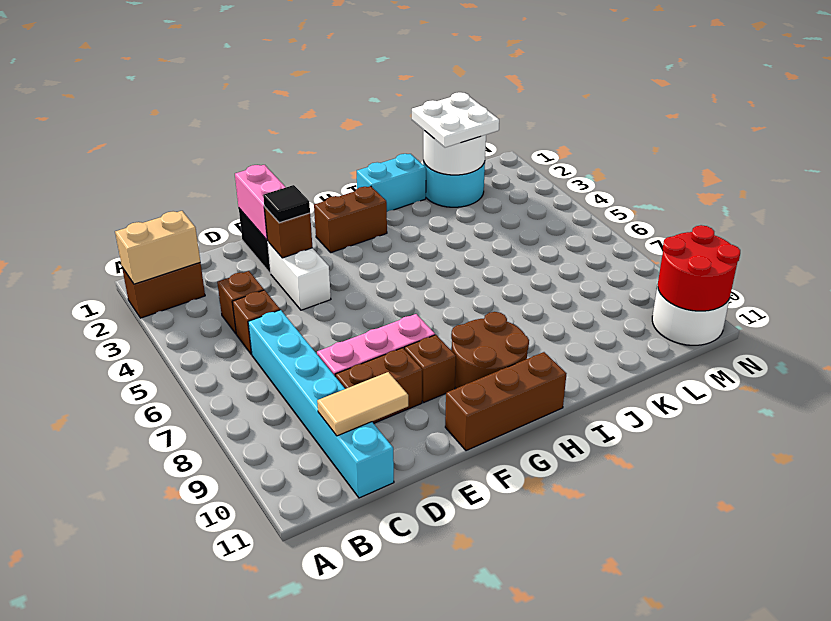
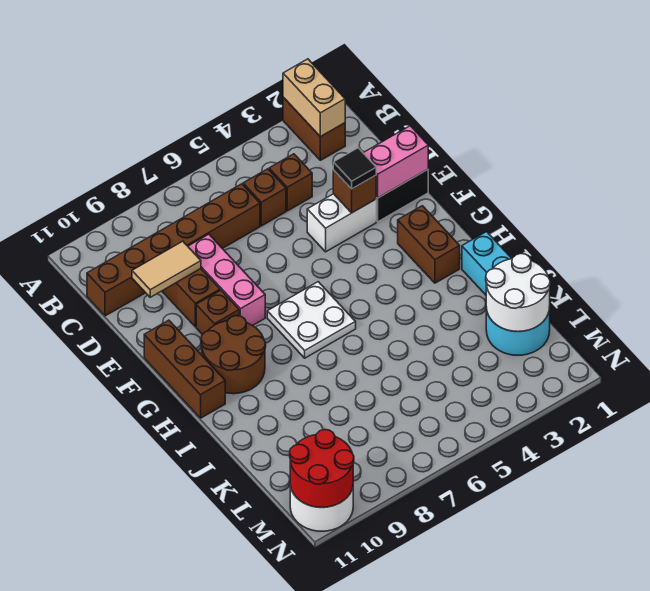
cyan brick C6:C11 level 1 -> brown brick C6:C11 level 1
tan tile C10:D10 level 2 -> tan tile D9:D10 level 2
white plate K1:L2 level 3 -> white plate G6:H7 level 1

